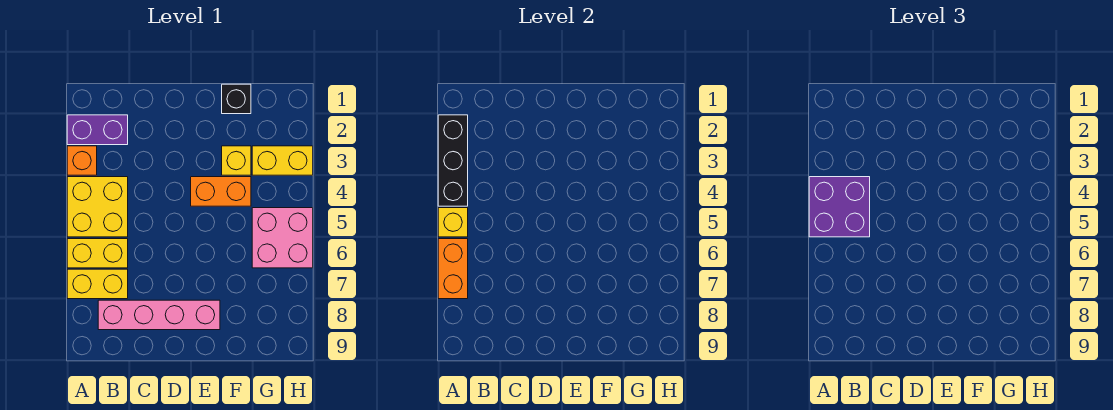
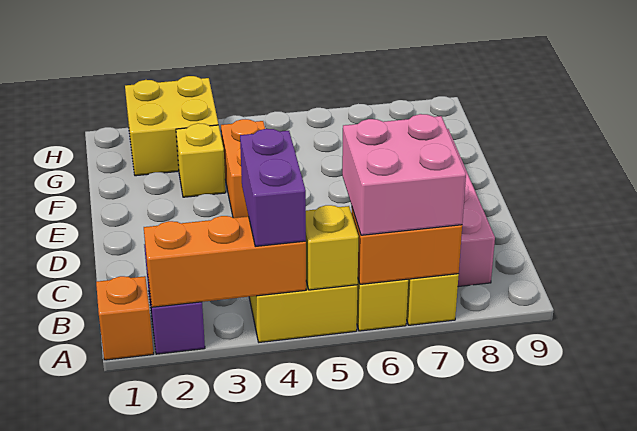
black brick A2:A4 level 2 -> orange brick A2:A4 level 2
orange brick A3 level 1 -> orange brick A1 level 1
purple brick A4:B5 level 3 -> purple brick A4:B4 level 3
black brick F1 level 1 -> none
yellow brick G3:H3 level 1 -> yellow brick G2:H3 level 1
pink brick G5:H6 level 1 -> pink brick A6:B7 level 3

